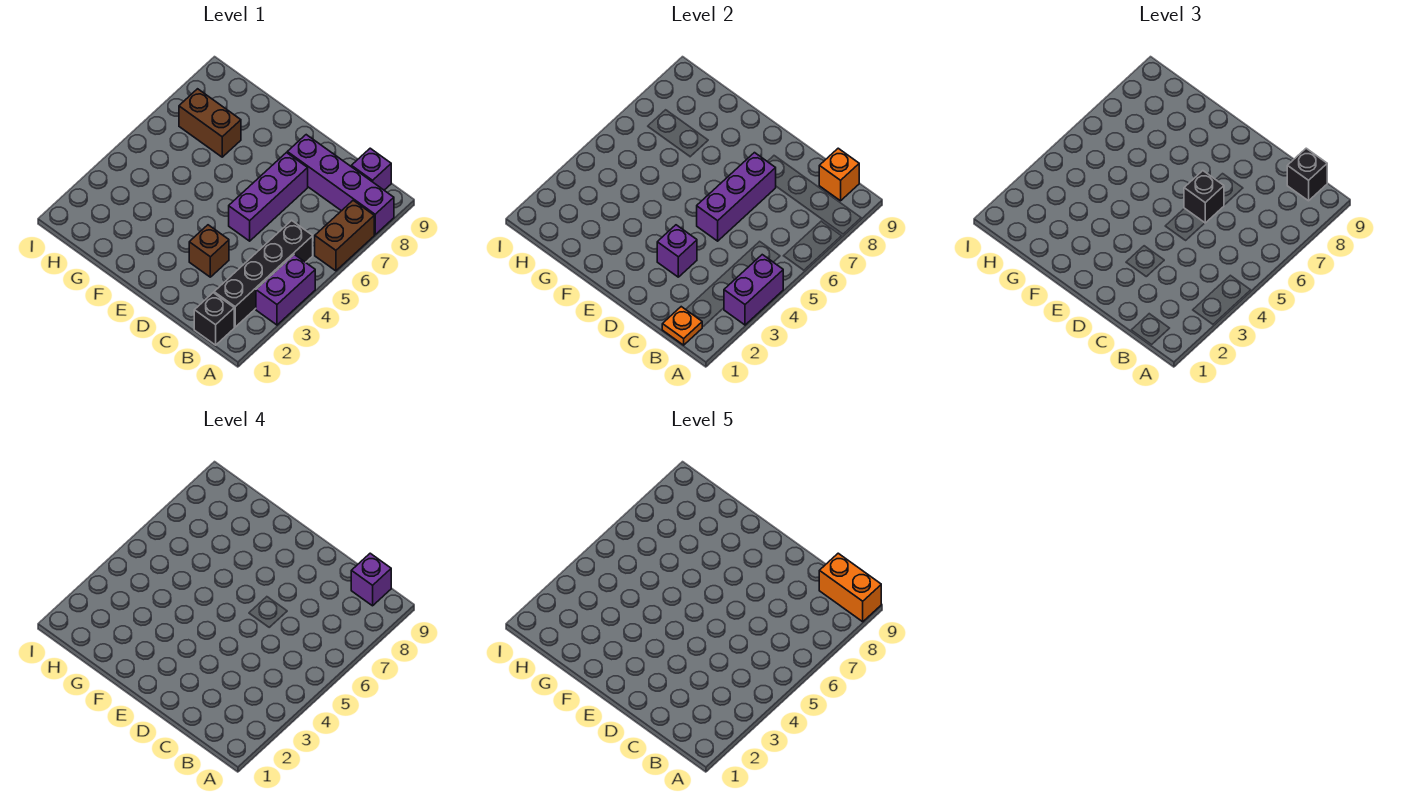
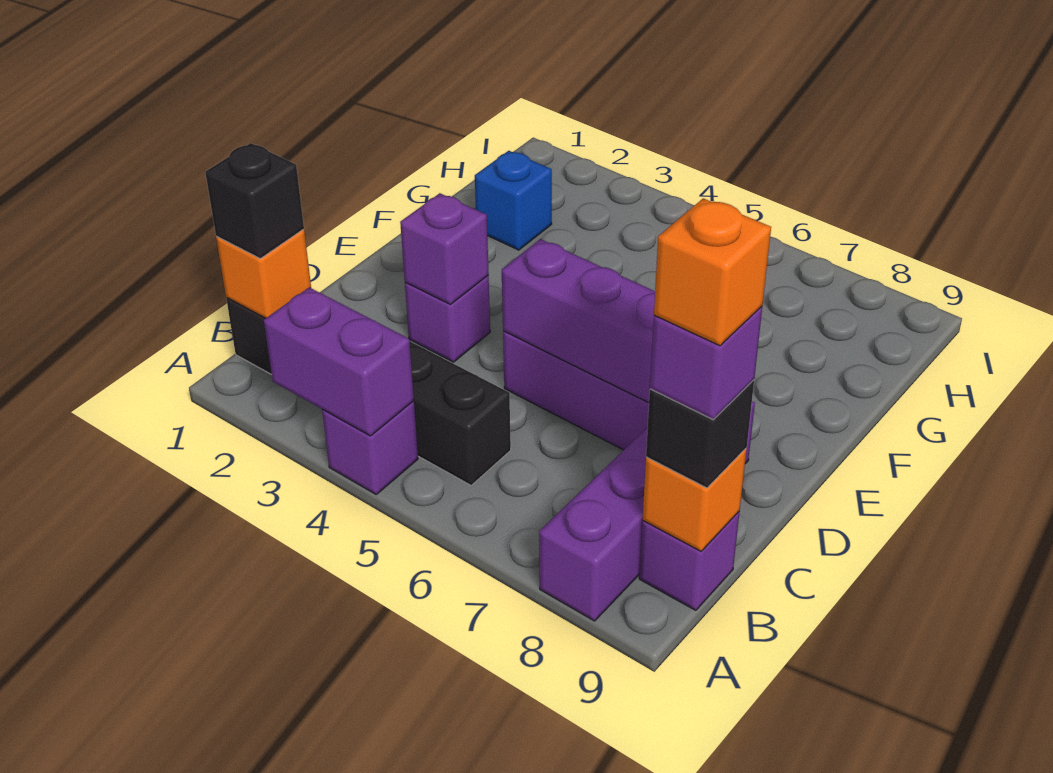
purple brick A3:A4 level 1 -> purple brick A4 level 1
brown brick A6:A7 level 1 -> none
orange brick A9:B9 level 5 -> orange brick B9 level 5
orange plate B1 level 2 -> orange brick B1 level 2
brown brick D3 level 1 -> purple brick D3 level 1
black brick D6 level 3 -> black brick B1 level 3
none -> blue brick G2 level 1
brown brick G7:H7 level 1 -> none

